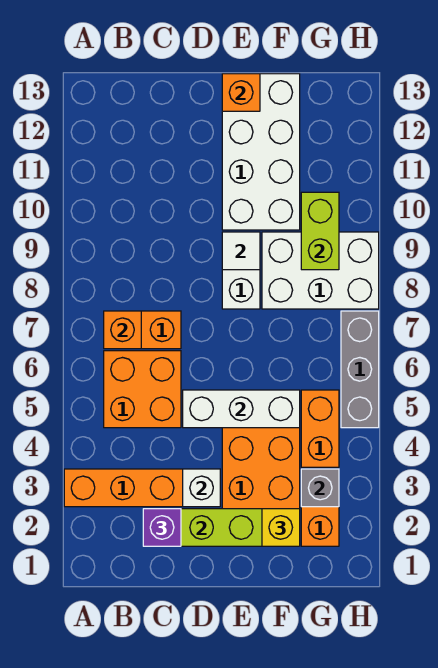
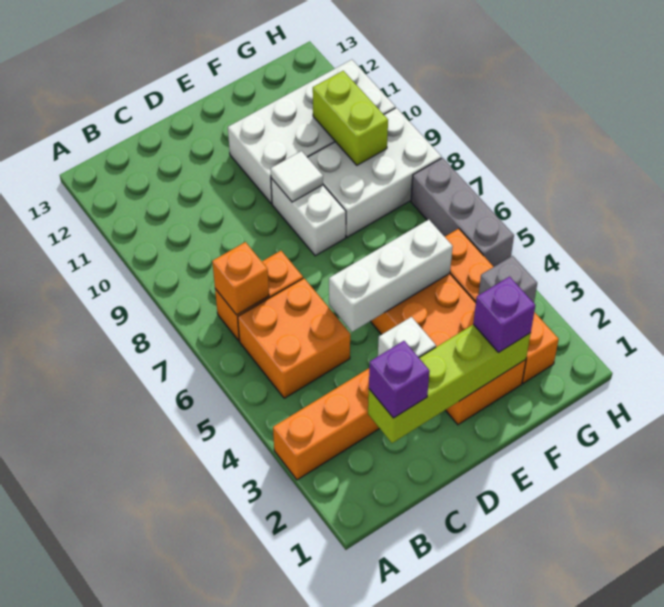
white brick E10:F13 level 1 -> white brick E10:H11 level 1
orange brick E13 level 2 -> none
yellow brick F2 level 3 -> purple brick F2 level 3

